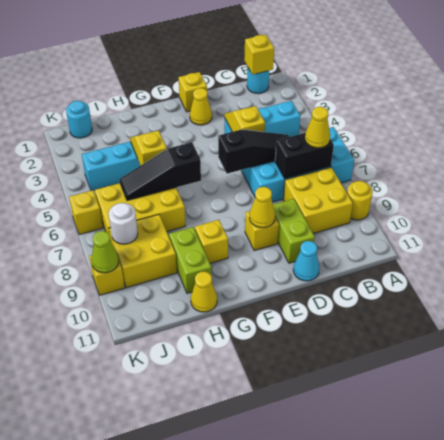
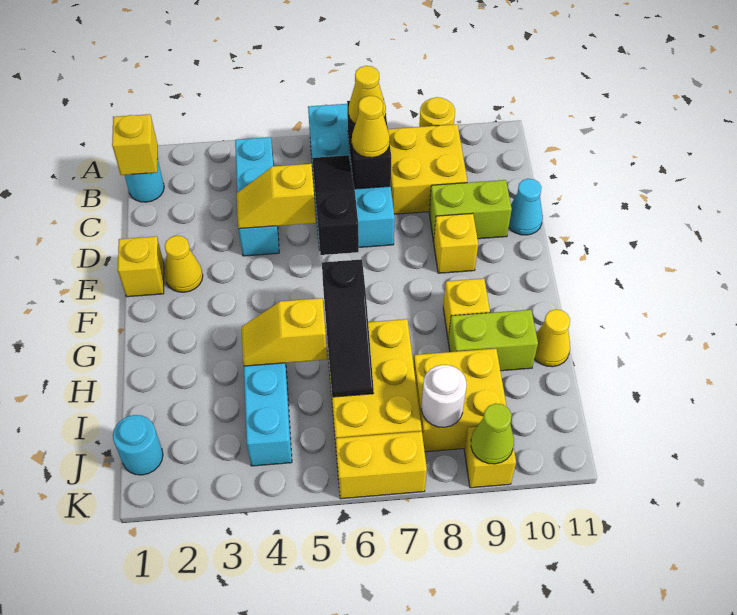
yellow cone E9 level 2 -> yellow cone C7 level 3
yellow brick K6 level 1 -> yellow brick K6:K7 level 1

